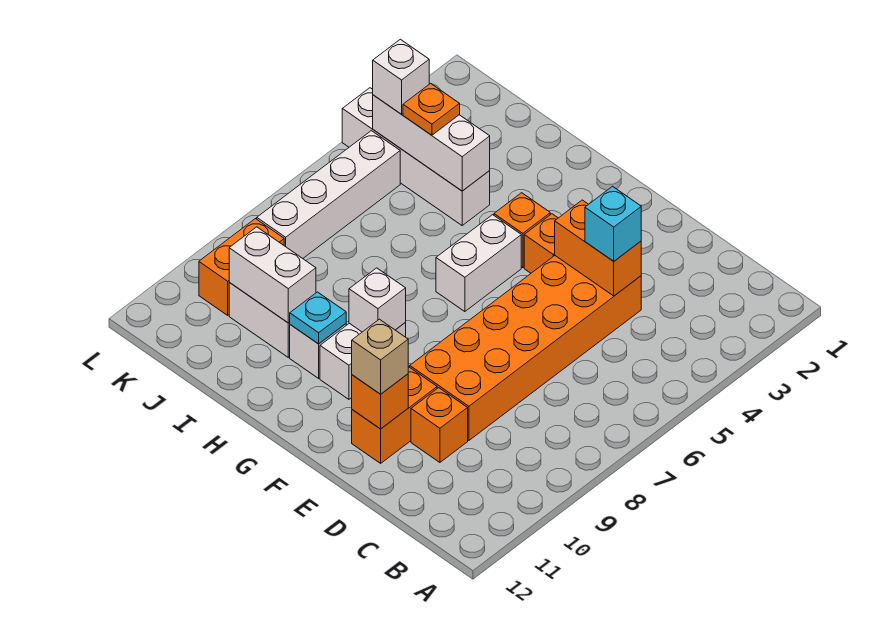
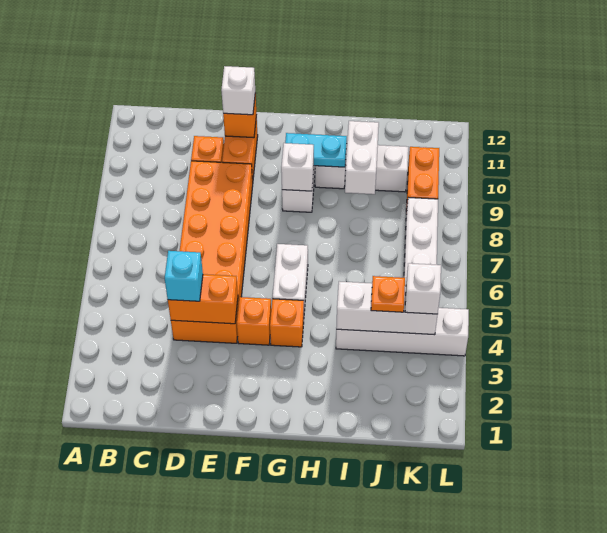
tan brick E11 level 3 -> white brick E11 level 3
cyan plate H10 level 2 -> cyan plate G10:H10 level 2
white brick I10:J10 level 2 -> white brick I9:I10 level 2

